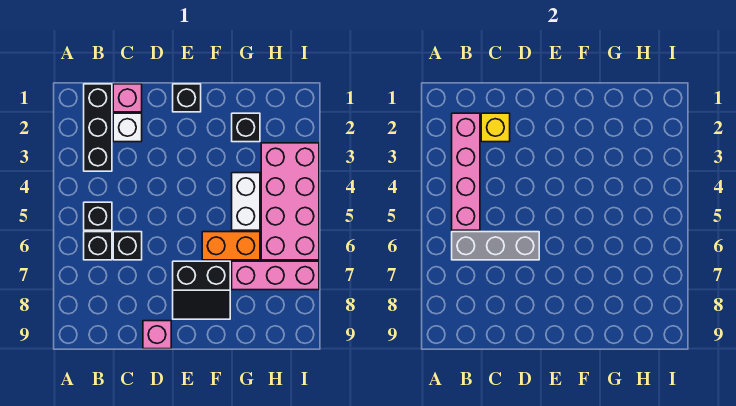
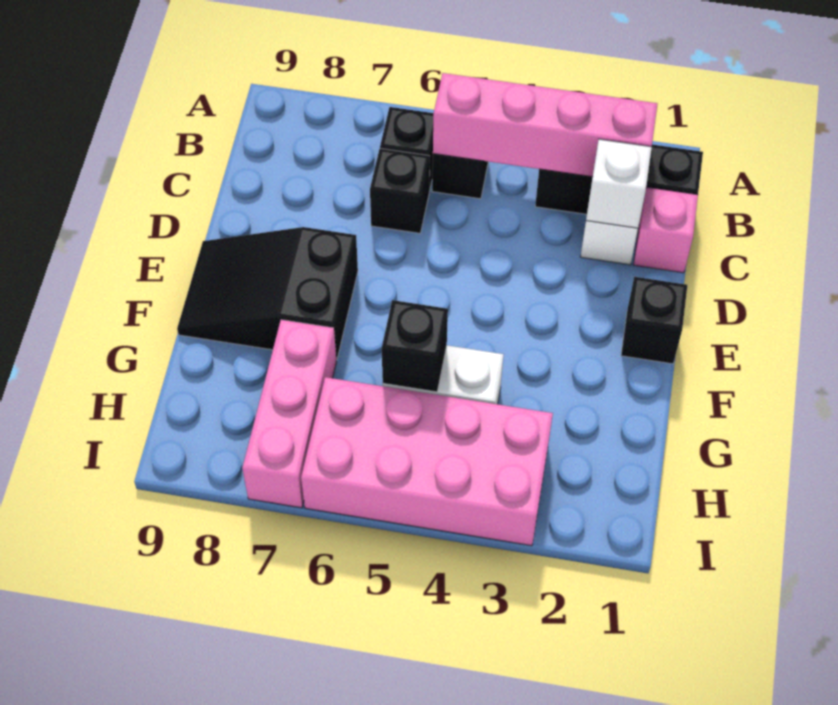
grey brick B6:D6 level 2 -> none
yellow brick C2 level 2 -> white brick C2 level 2
pink brick D9 level 1 -> none
black slope E7:F8 level 1 top 7 -> black slope E7:F9 level 1 top 7
orange brick F6:G6 level 1 -> none
black brick G2 level 1 -> black brick G5 level 2

